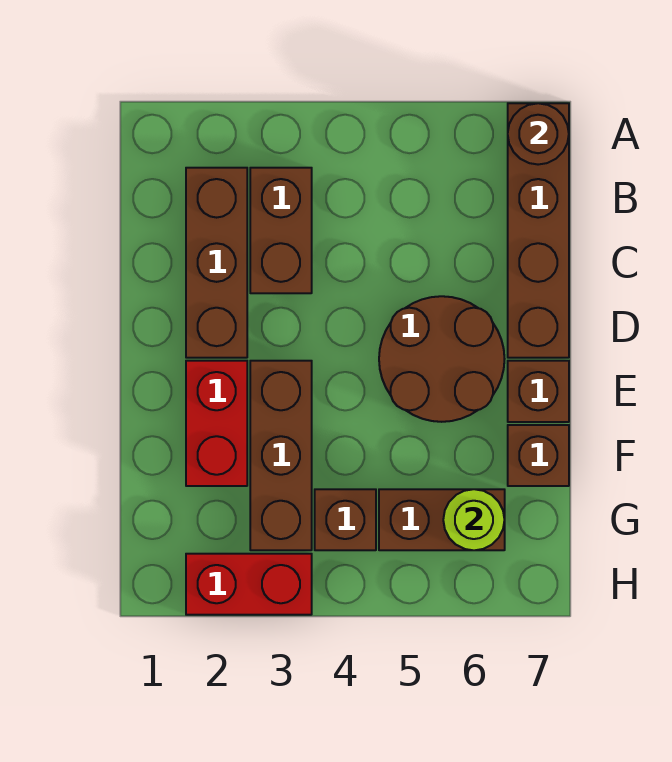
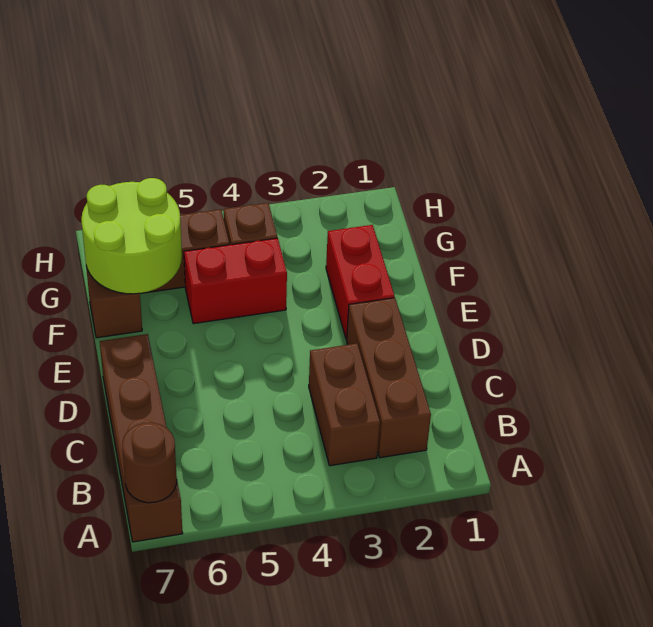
brown round brick D5:E6 level 1 -> none
brown brick E3:G3 level 1 -> none
brown brick E7 level 1 -> none
lime round brick G6 level 2 -> lime round brick F6:G7 level 2
red brick H2:H3 level 1 -> red brick F4:F5 level 1

